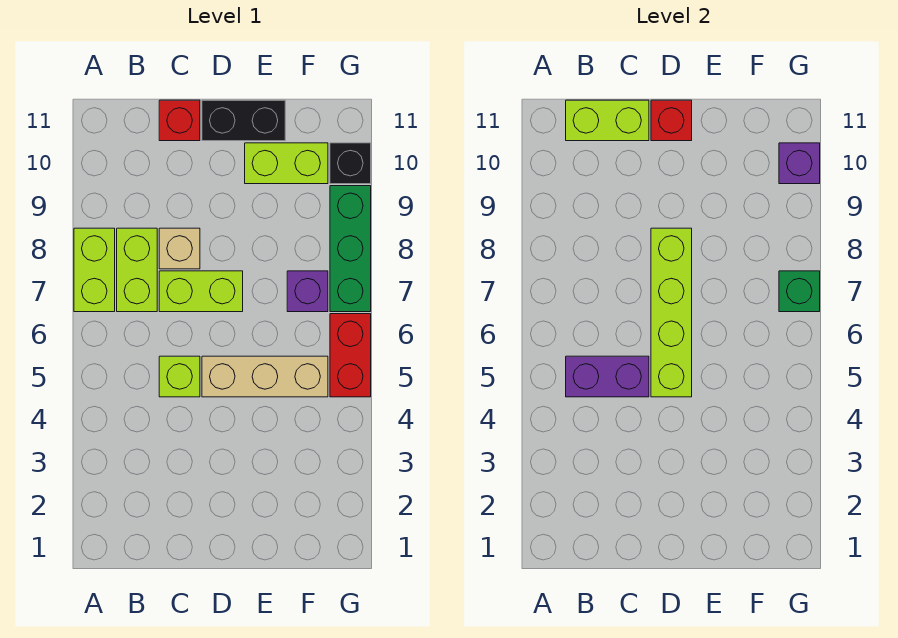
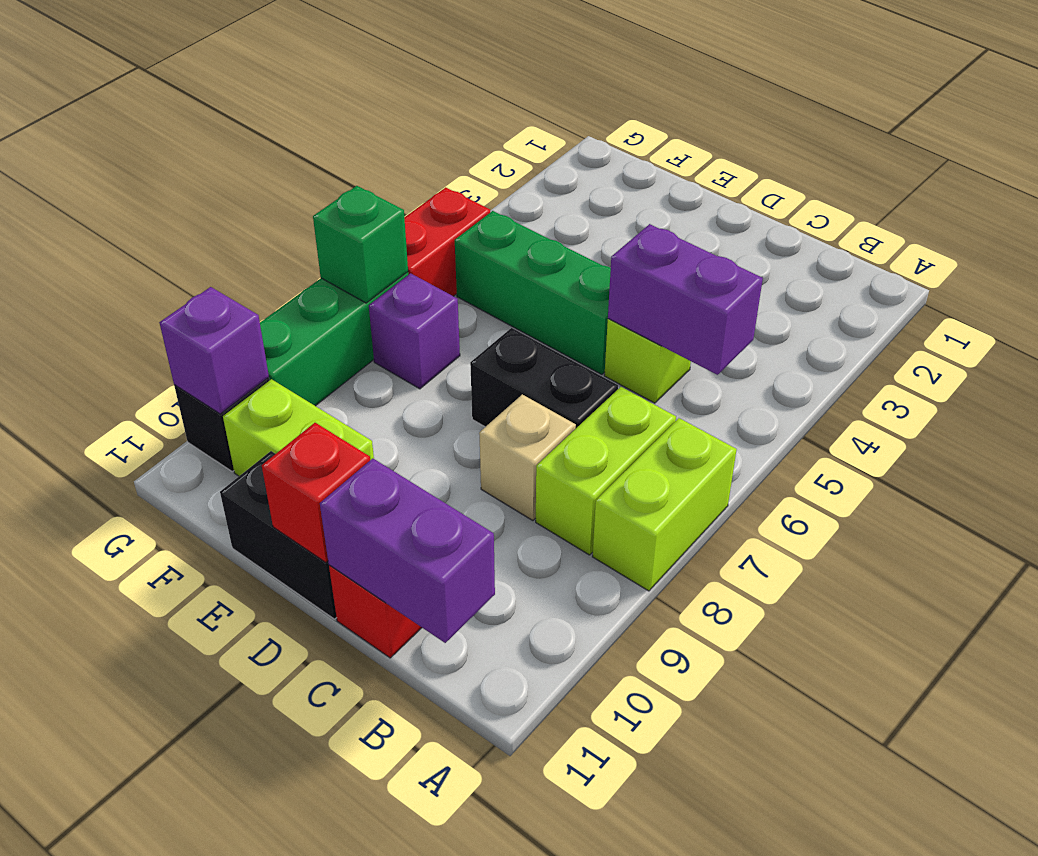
lime brick B11:C11 level 2 -> purple brick B11:C11 level 2
lime brick C7:D7 level 1 -> black brick C7:D7 level 1
tan brick D5:F5 level 1 -> green brick D5:F5 level 1
lime brick D5:D8 level 2 -> none

